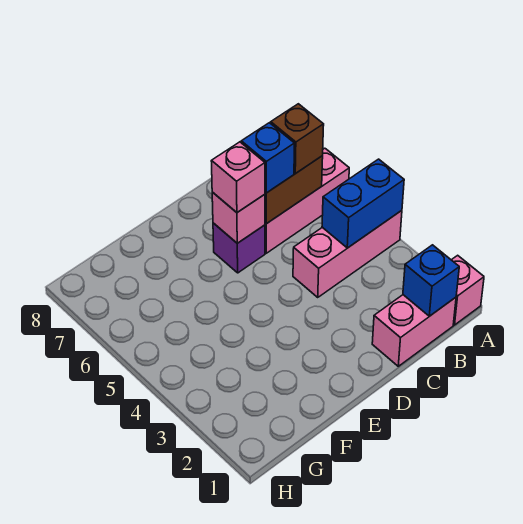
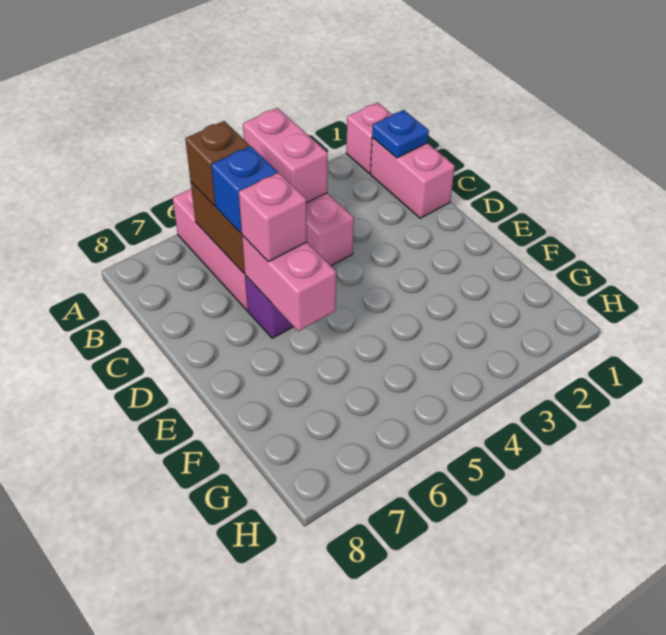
blue brick A4:B4 level 2 -> pink brick A4:B4 level 2
blue brick B1 level 2 -> blue plate B1 level 2
pink brick D6 level 2 -> pink brick D6:E6 level 2

